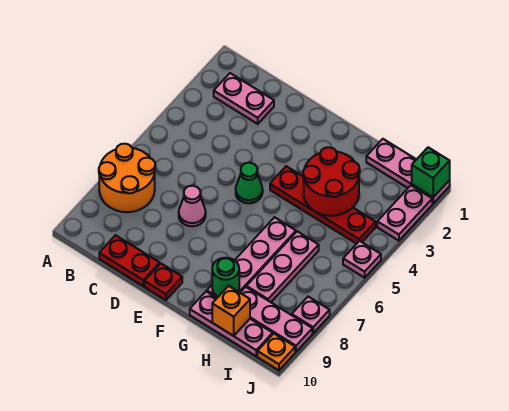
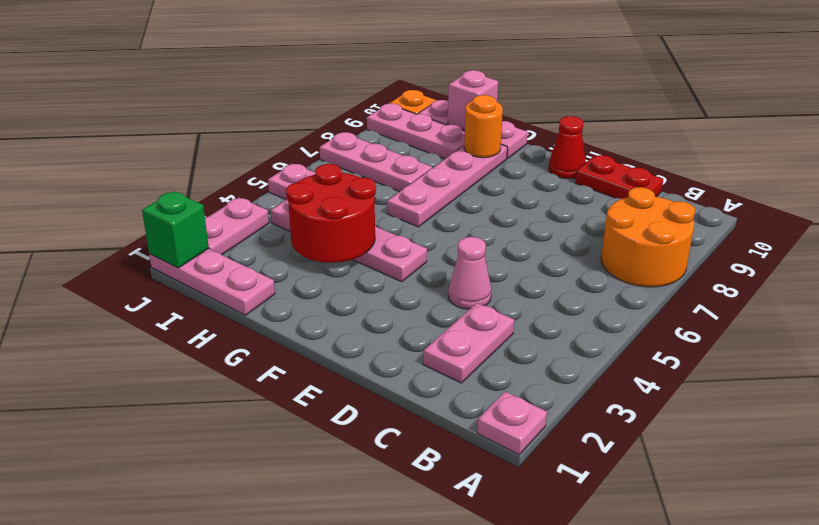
pink plate B2:C2 level 1 -> pink plate C2:C3 level 1
pink cone D7 level 1 -> pink cone D4 level 1
green cone E5 level 1 -> none
red plate E10 level 1 -> red cone E10 level 1
red plate F4:I4 level 1 -> pink plate F4:I4 level 1
green round brick G9 level 2 -> orange round brick G9 level 2
pink plate H6:H8 level 1 -> pink plate H7:J7 level 1
orange brick H10 level 2 -> pink brick H10 level 2
pink plate J8 level 1 -> pink plate A1 level 1

